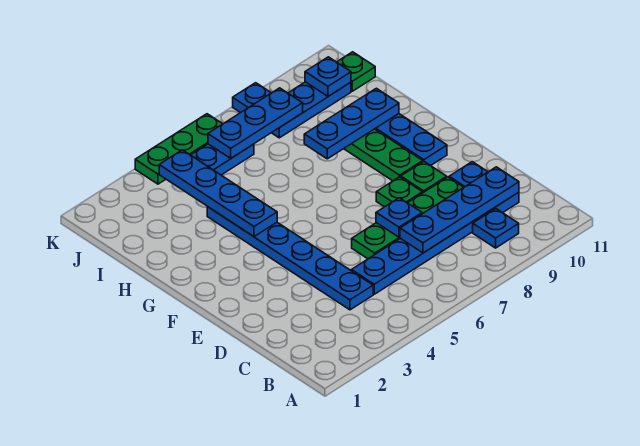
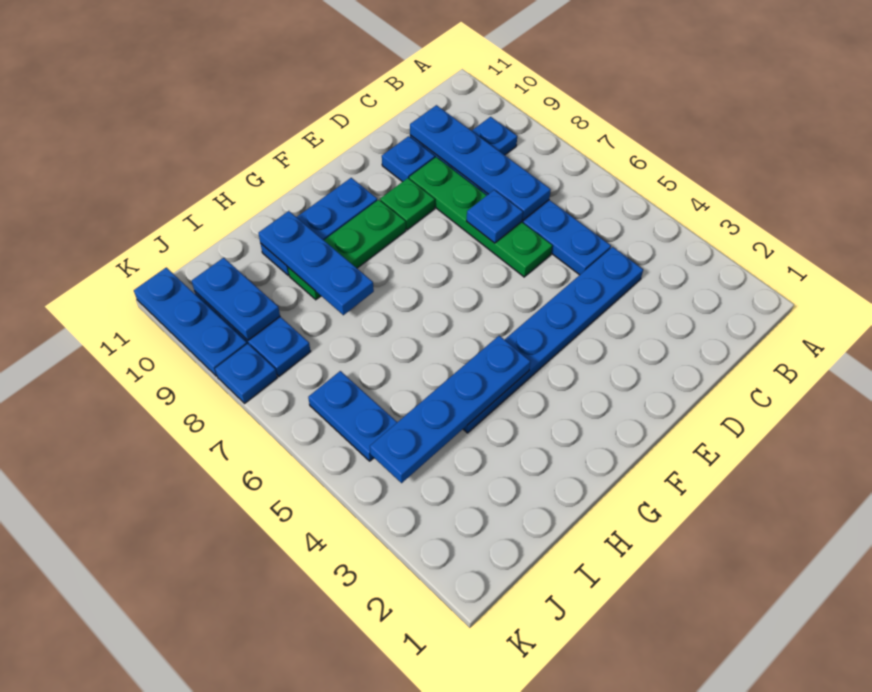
green plate E8 level 1 -> none
blue plate J6:J8 level 2 -> blue plate K9:K11 level 1
blue plate J10 level 2 -> blue plate J9:J10 level 2
green plate J11 level 1 -> none
green plate K4:K6 level 1 -> none

